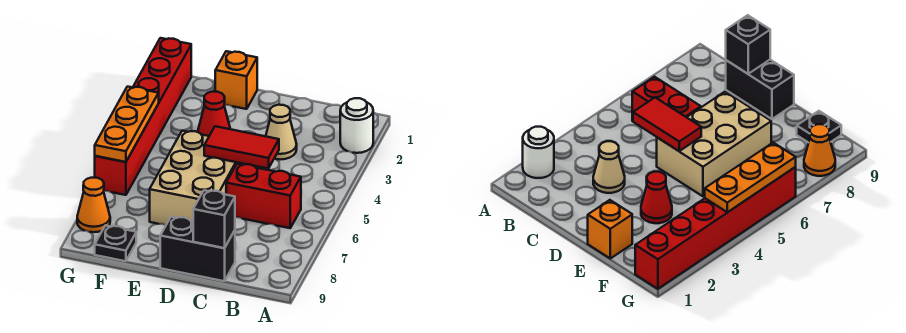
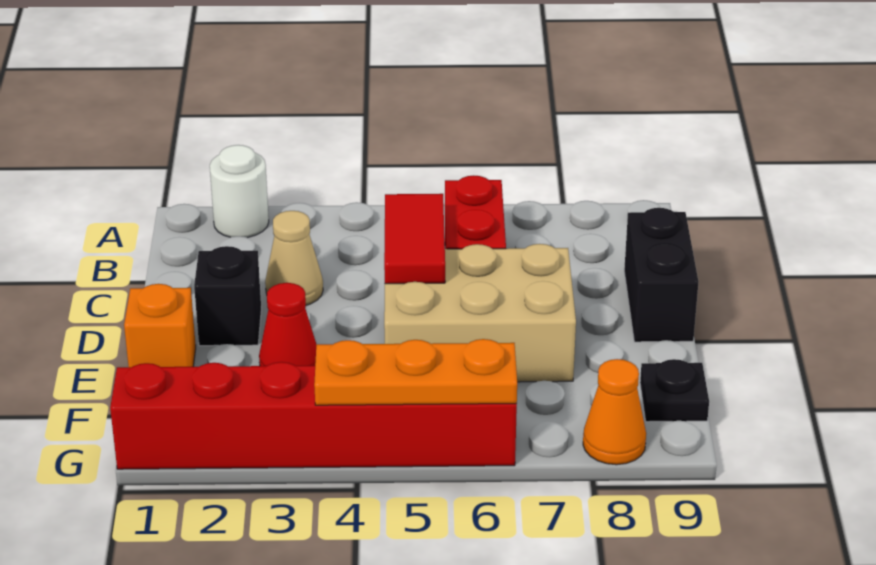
black brick C9 level 2 -> black brick D2 level 1

